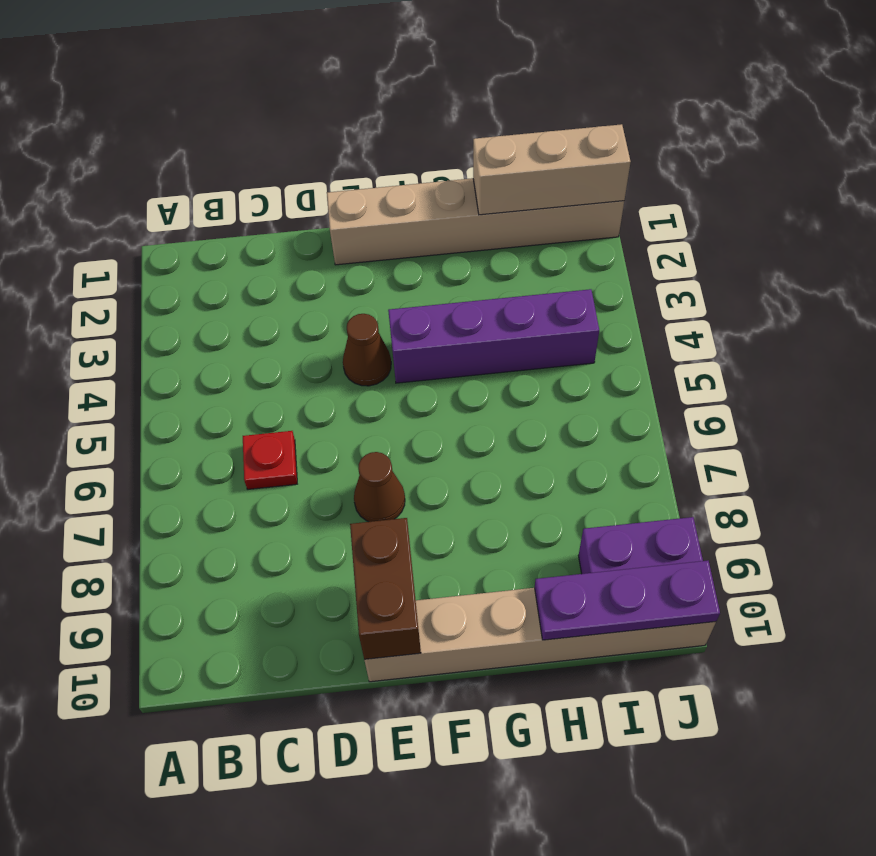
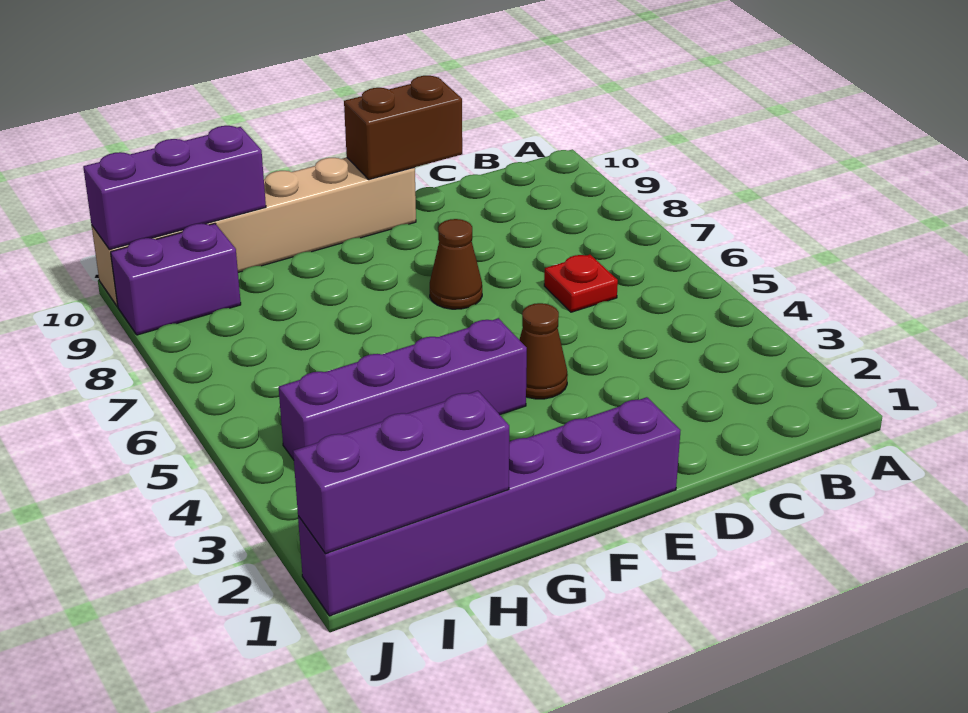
tan brick E1:J1 level 1 -> purple brick E1:J1 level 1
brown brick E9:E10 level 2 -> brown brick D10:E10 level 2
tan brick H1:J1 level 2 -> purple brick H1:J1 level 2
purple plate H10:J10 level 2 -> purple brick H10:J10 level 2

